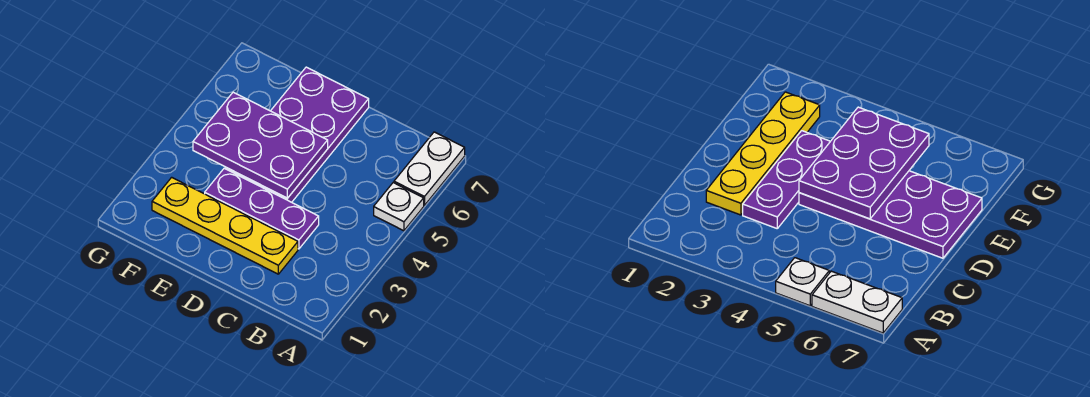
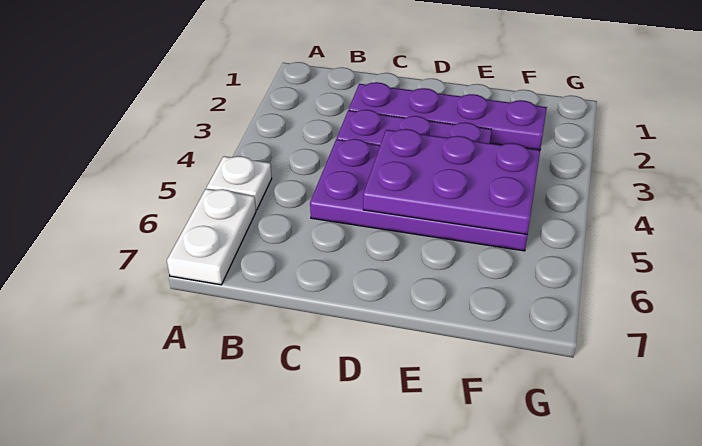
yellow plate C2:F2 level 1 -> purple plate C2:F2 level 1
purple plate D4:E7 level 1 -> purple plate C4:F5 level 1

